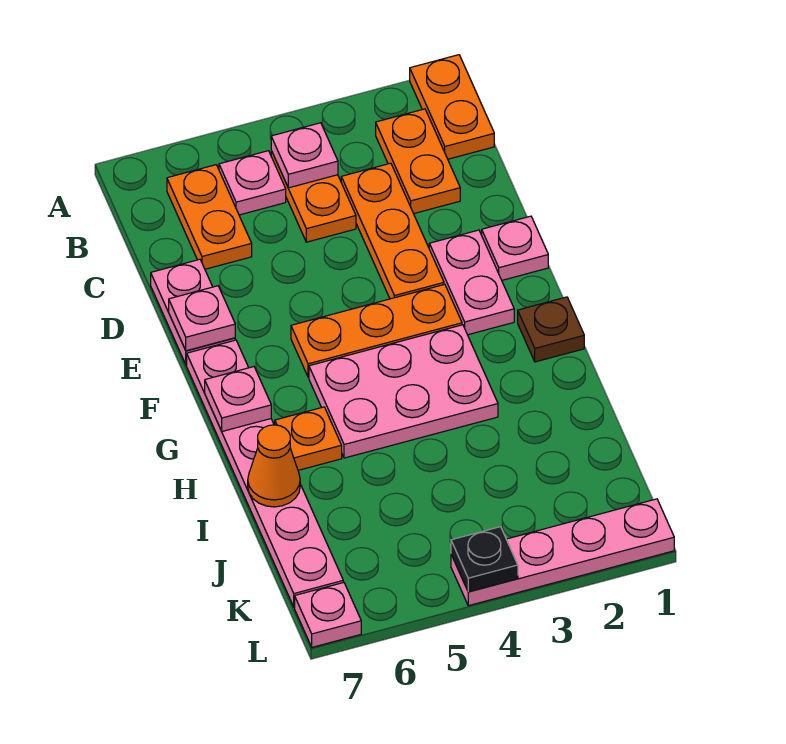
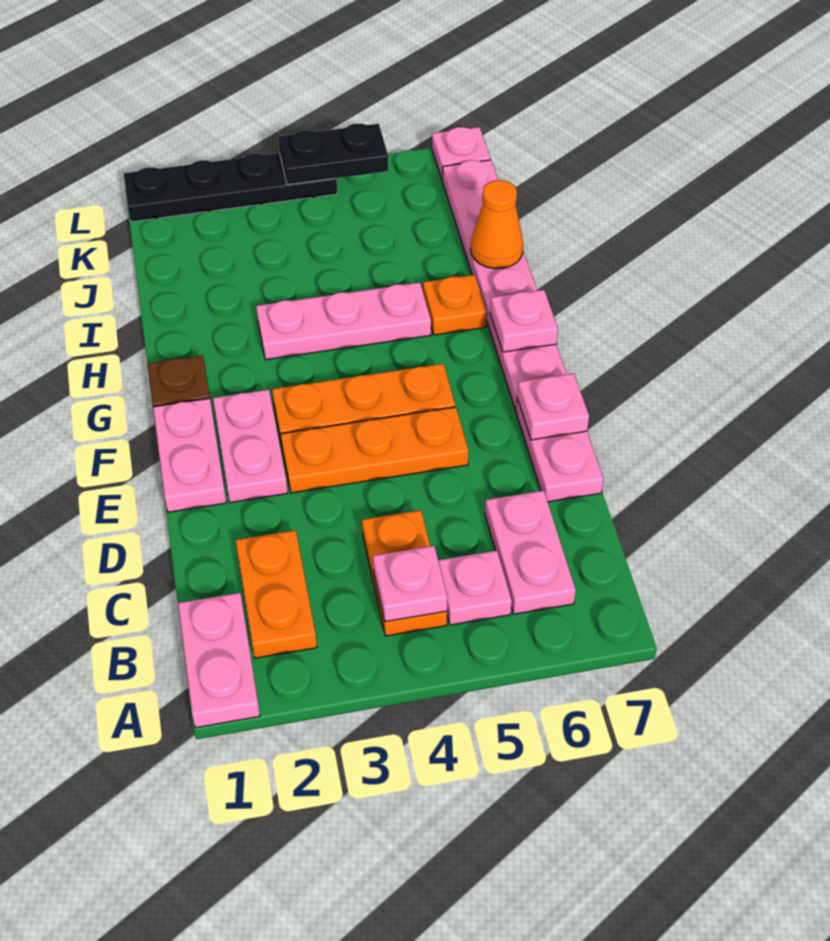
orange plate A1:B1 level 1 -> pink plate A1:B1 level 1
orange plate B6:C6 level 1 -> pink plate B6:C6 level 1
orange plate C3:E3 level 1 -> orange plate E3:E5 level 1
pink plate E1 level 1 -> pink plate E1:F1 level 1
pink plate G3:H5 level 1 -> pink plate H3:H5 level 1
pink plate L1:L4 level 1 -> black plate L1:L4 level 1
black plate L4 level 2 -> black plate L4:L5 level 2

